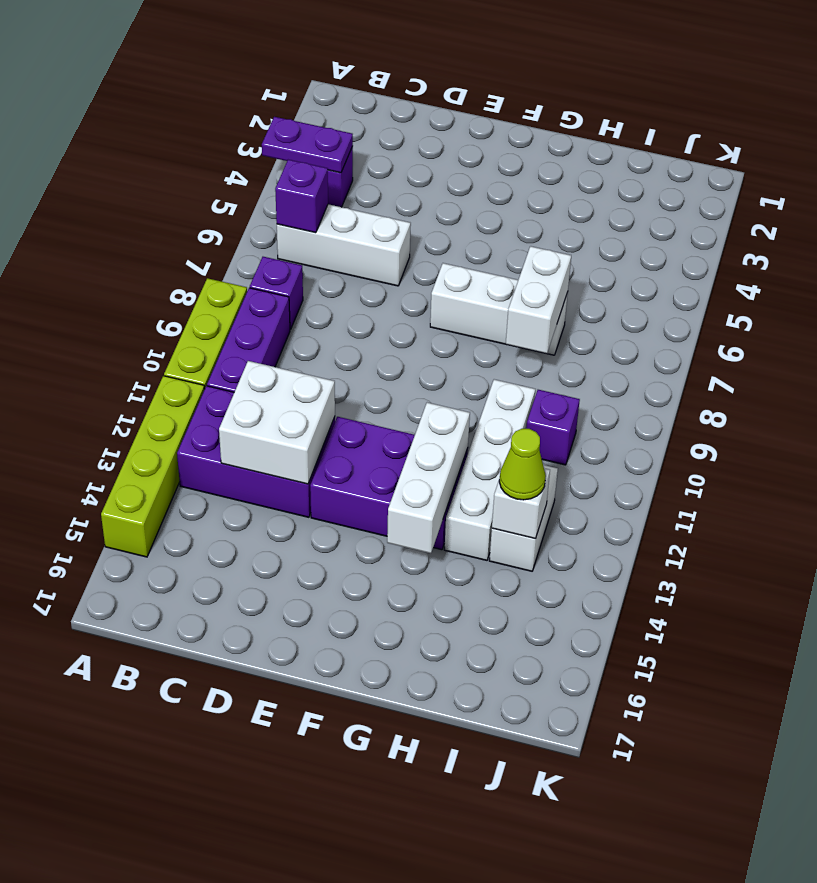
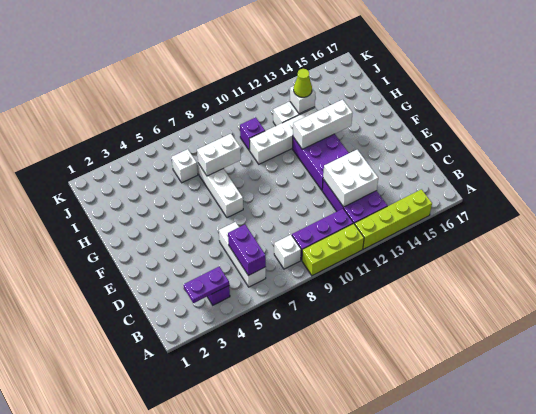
purple plate A4:B4 level 2 -> purple plate B3:B4 level 2
purple brick B6 level 2 -> purple brick B6:C6 level 2
purple brick B8 level 1 -> white brick B8 level 1
none -> white brick I6 level 1

